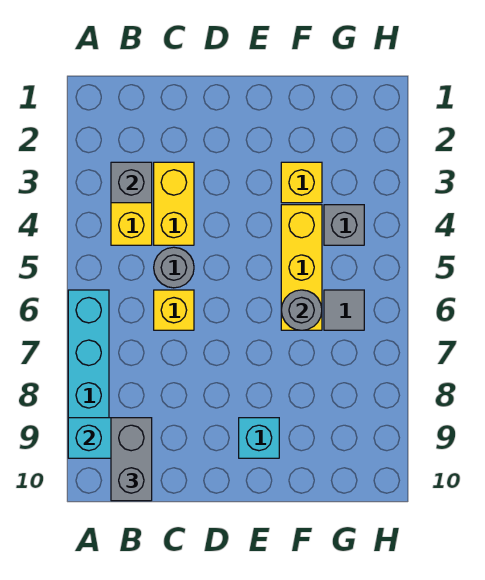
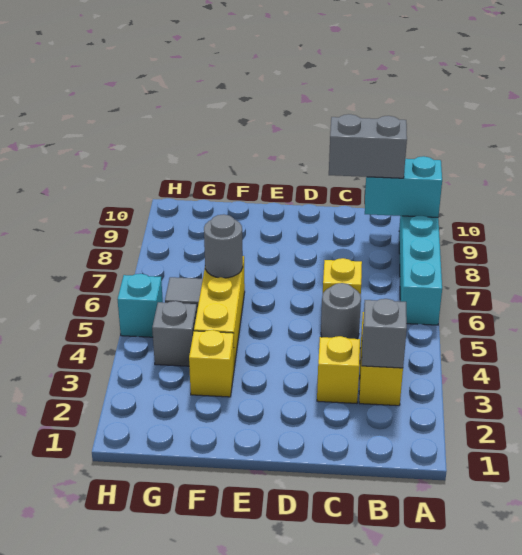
grey brick B9:B10 level 3 -> grey brick B9:C9 level 3
yellow brick C3:C4 level 1 -> yellow brick C3 level 1
cyan brick E9 level 1 -> cyan brick H5 level 1

